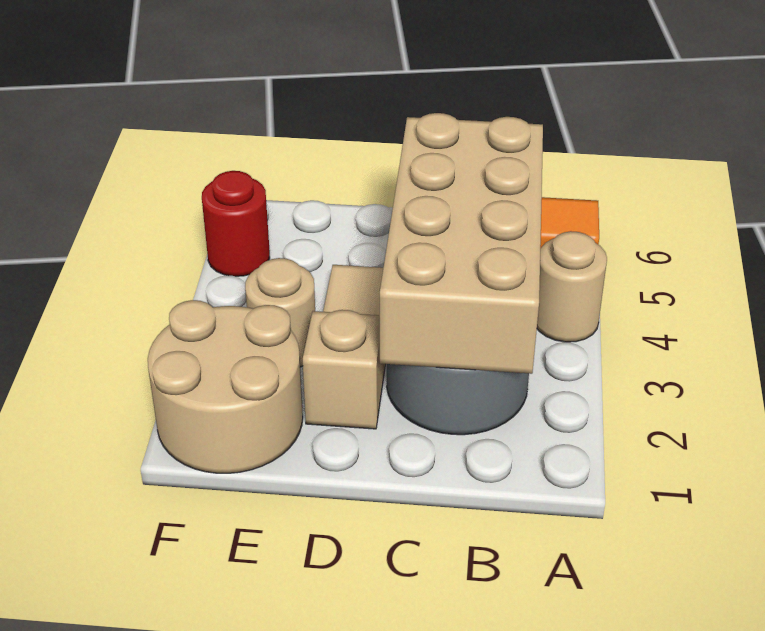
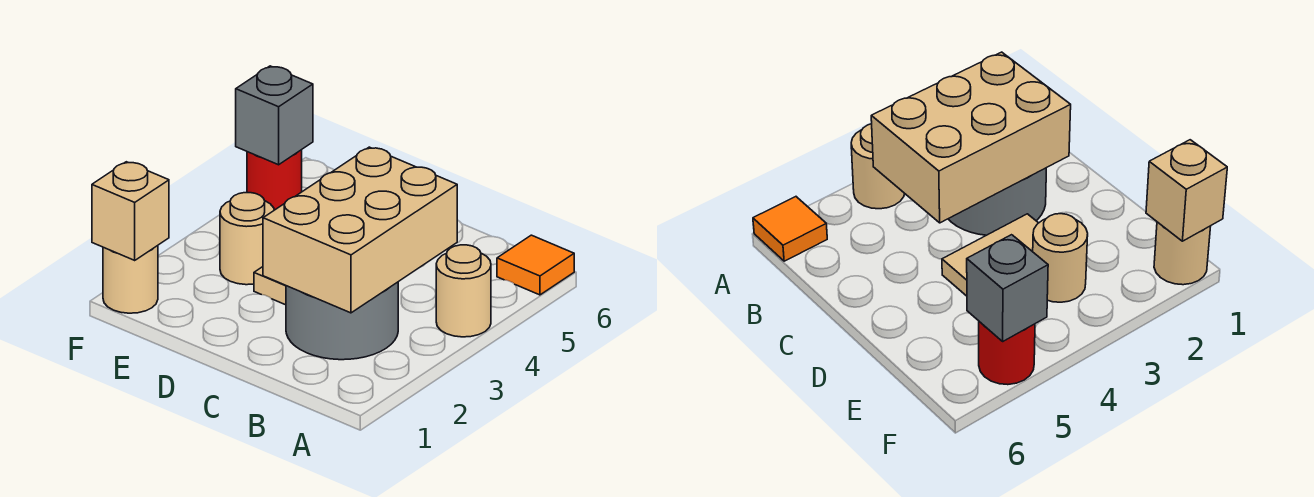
tan brick B2:C5 level 2 -> tan brick B2:C4 level 2
tan brick D2 level 1 -> tan brick F1 level 2
tan round brick E1:F2 level 1 -> tan round brick F1 level 1
none -> grey brick F5 level 2

